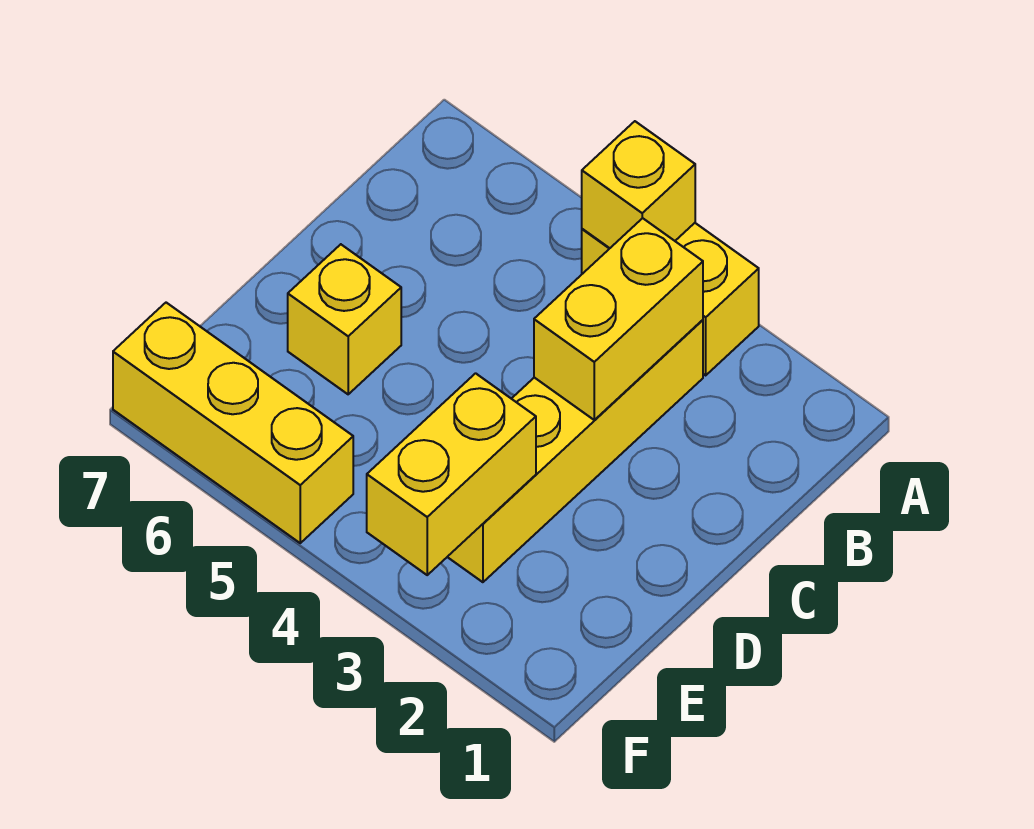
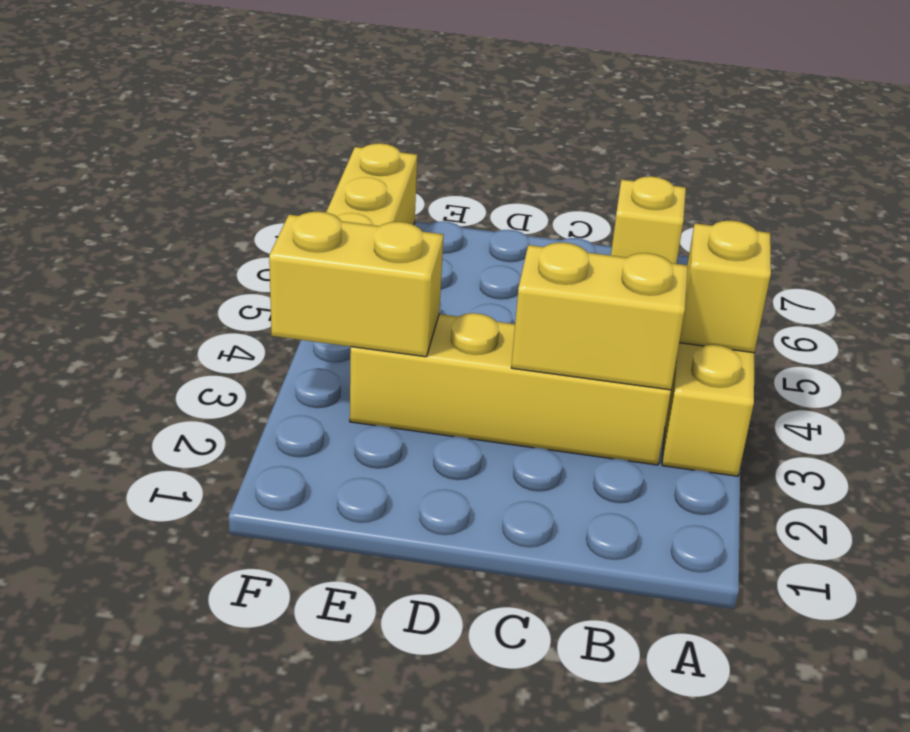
yellow brick D6 level 1 -> yellow brick B7 level 1

